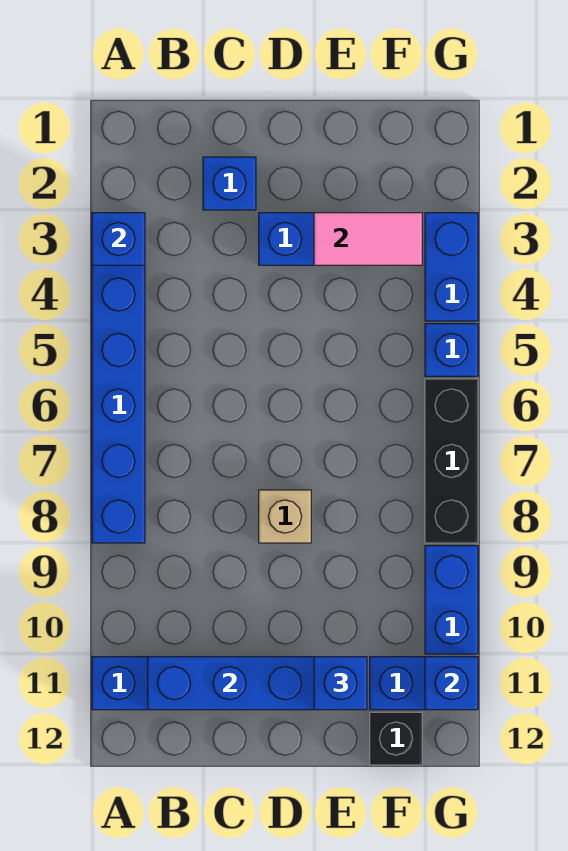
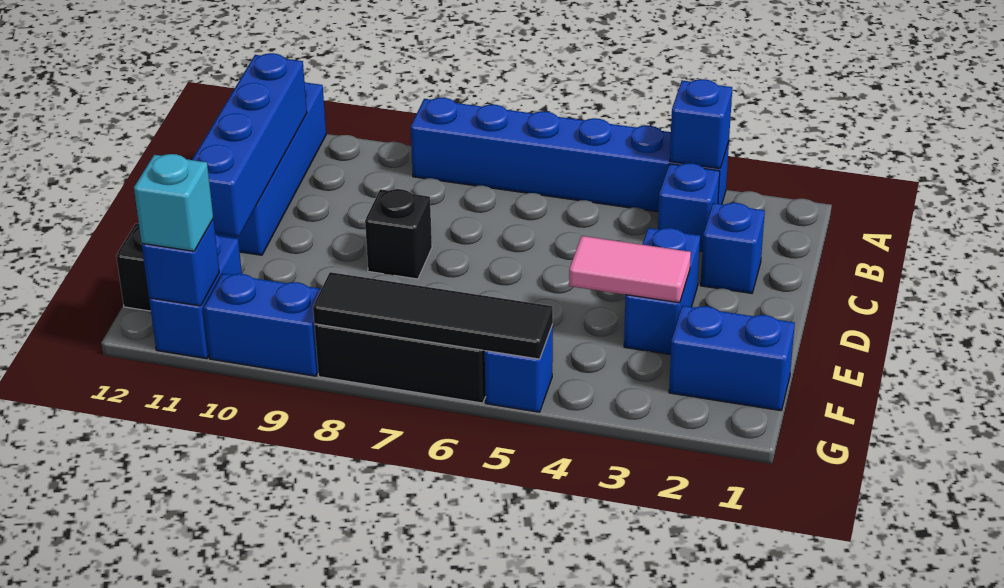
tan brick D8 level 1 -> black brick D8 level 1
pink tile E3:F3 level 2 -> pink tile E3:E4 level 2
blue brick E11 level 3 -> blue brick B3 level 1
blue brick G3:G4 level 1 -> blue brick F1:F2 level 1
none -> black tile G5:G8 level 2
none -> cyan brick G11 level 3

